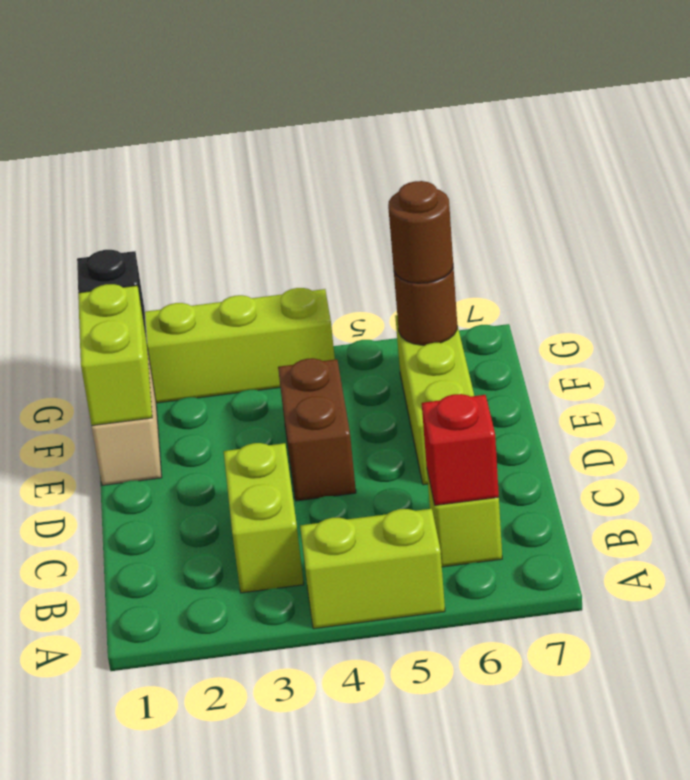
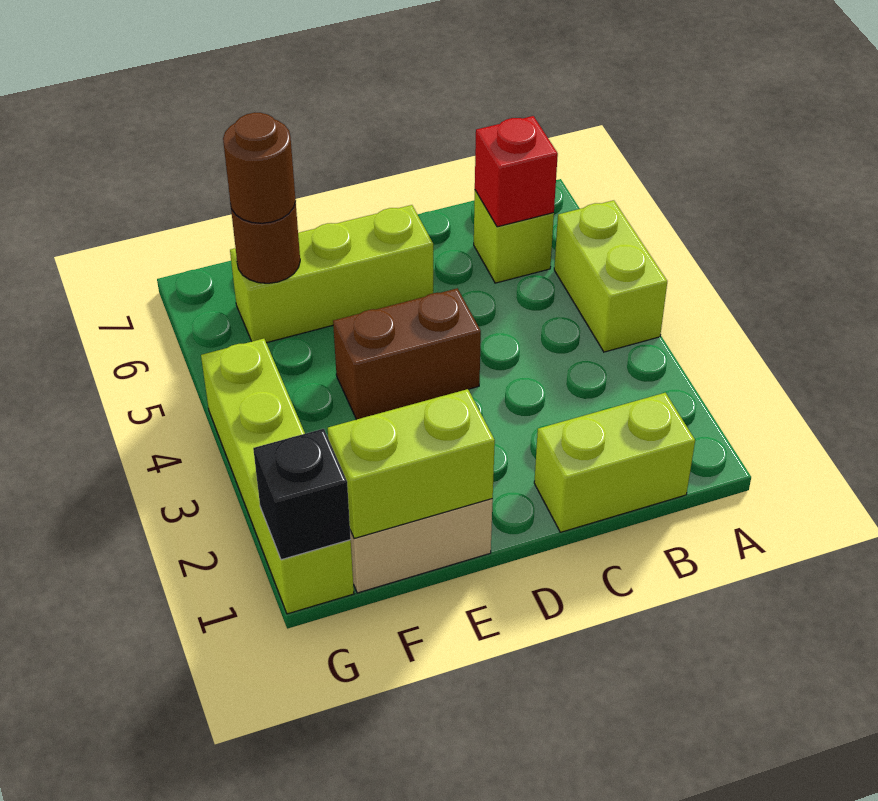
lime brick B3:C3 level 1 -> lime brick B1:C1 level 1

